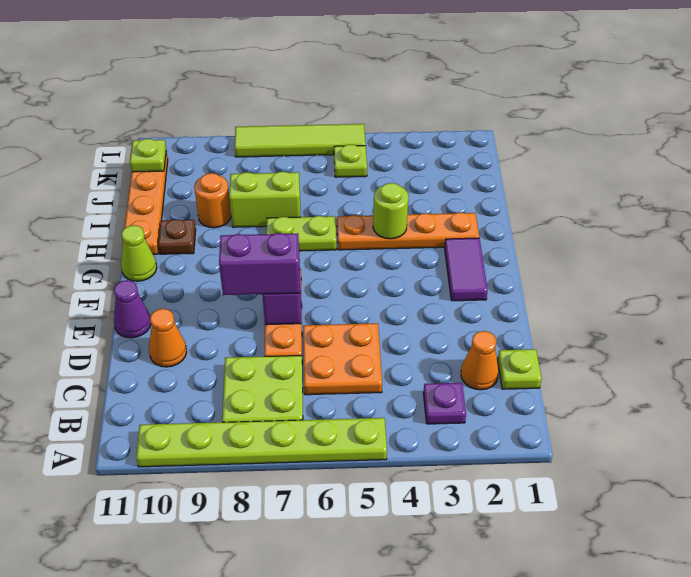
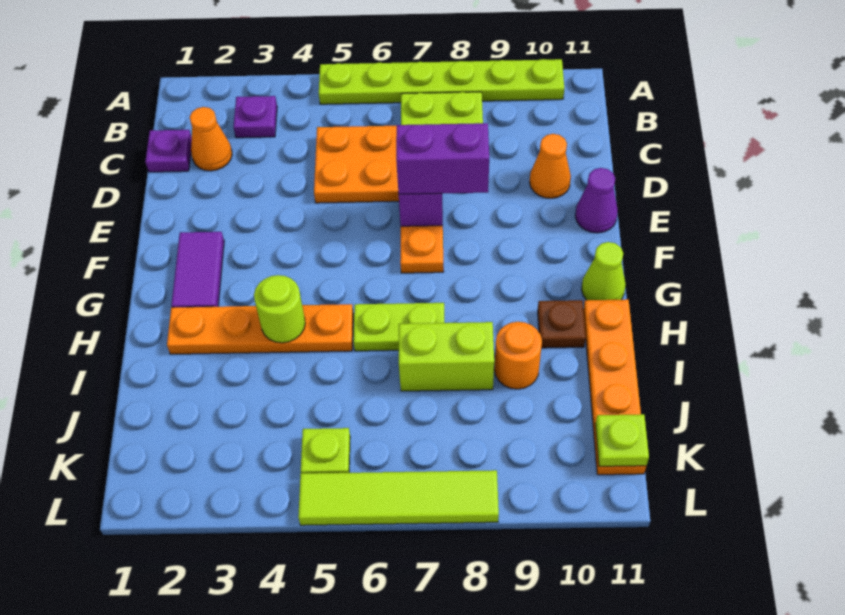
lime plate C1 level 1 -> purple plate C1 level 1

